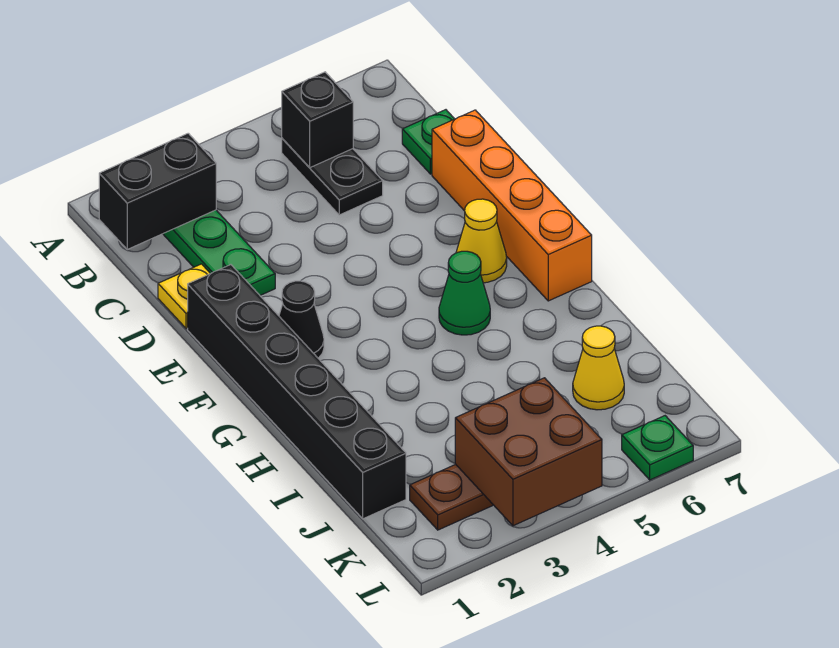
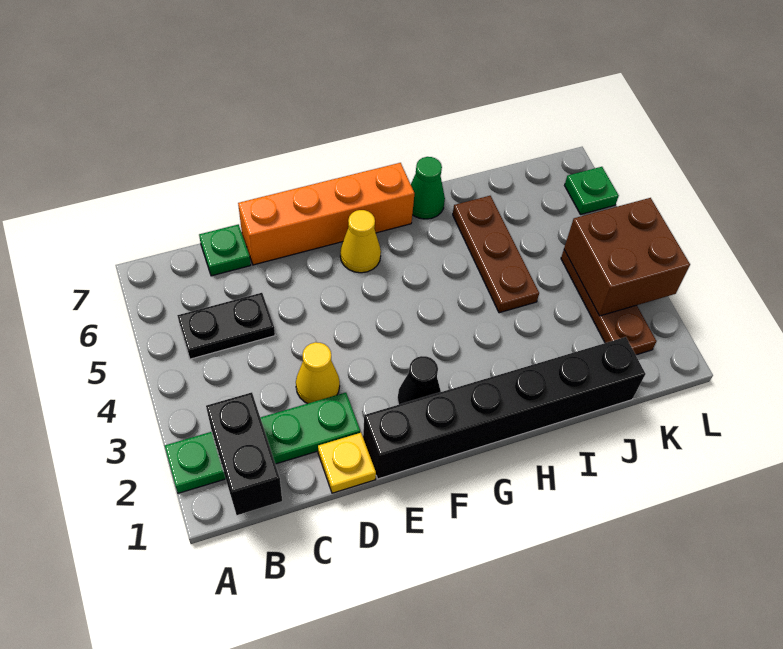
black brick B5 level 2 -> none
green cone G5 level 1 -> green cone H7 level 1
none -> brown plate I4:I6 level 1
yellow cone J6 level 1 -> yellow cone D3 level 1

